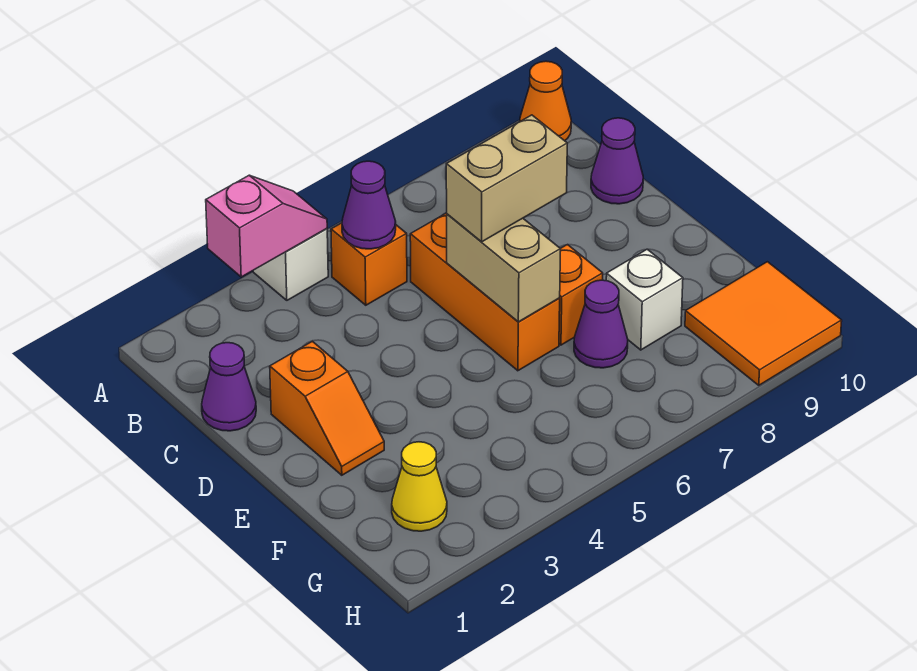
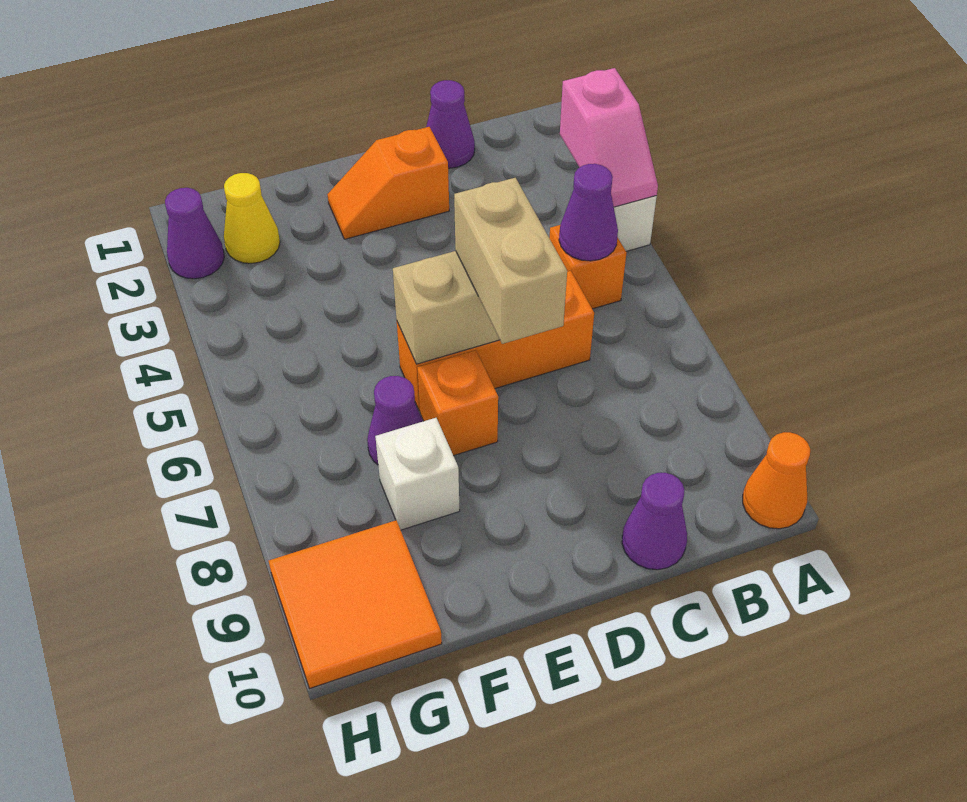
none -> purple cone H2 level 1

